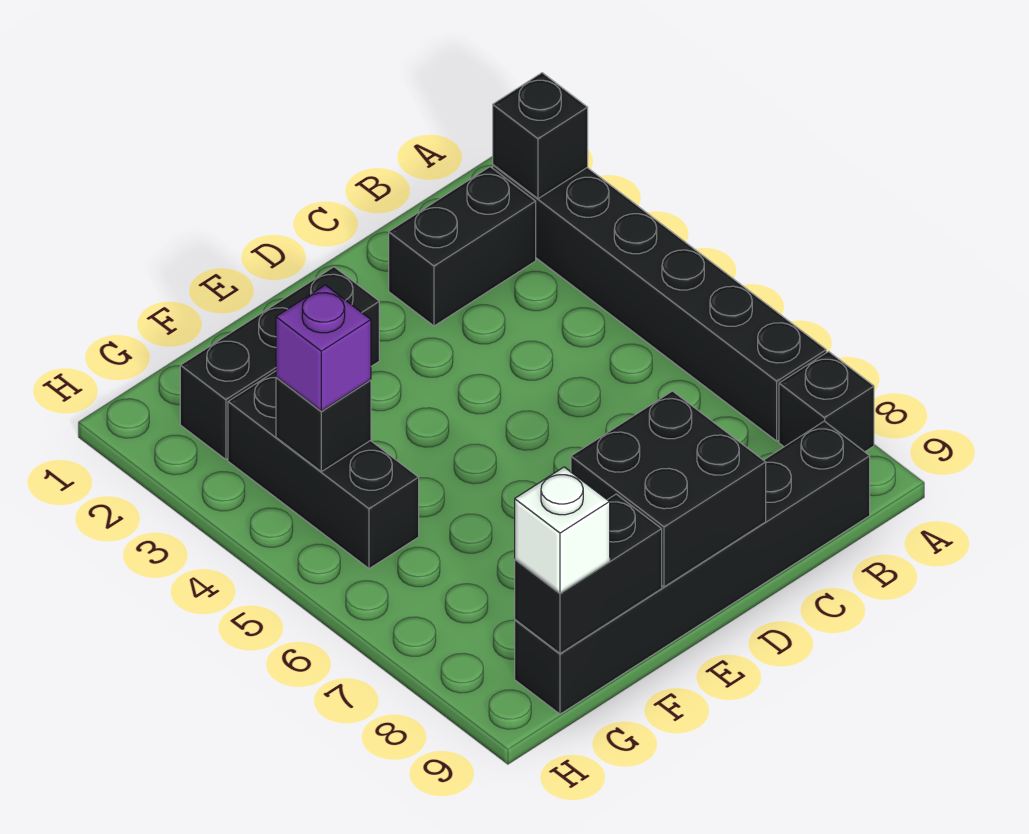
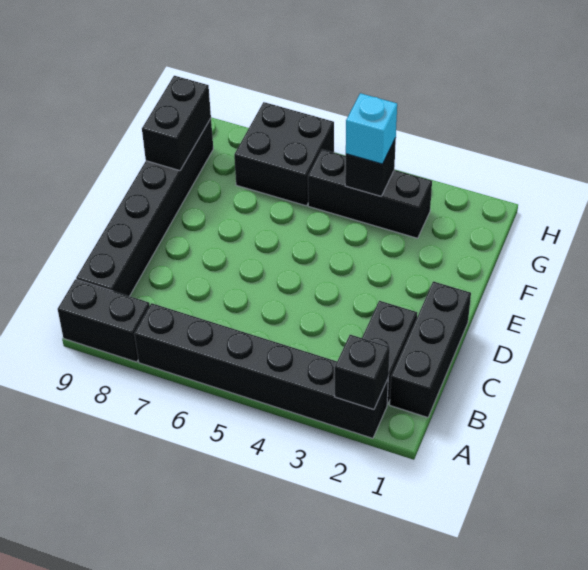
black brick A8 level 1 -> black brick A8:A9 level 1
black brick D8:E9 level 2 -> black brick G6:H7 level 1
black brick E2:G2 level 1 -> black brick B1:D1 level 1
purple brick G4 level 3 -> cyan brick G4 level 3
white brick G9 level 3 -> none

